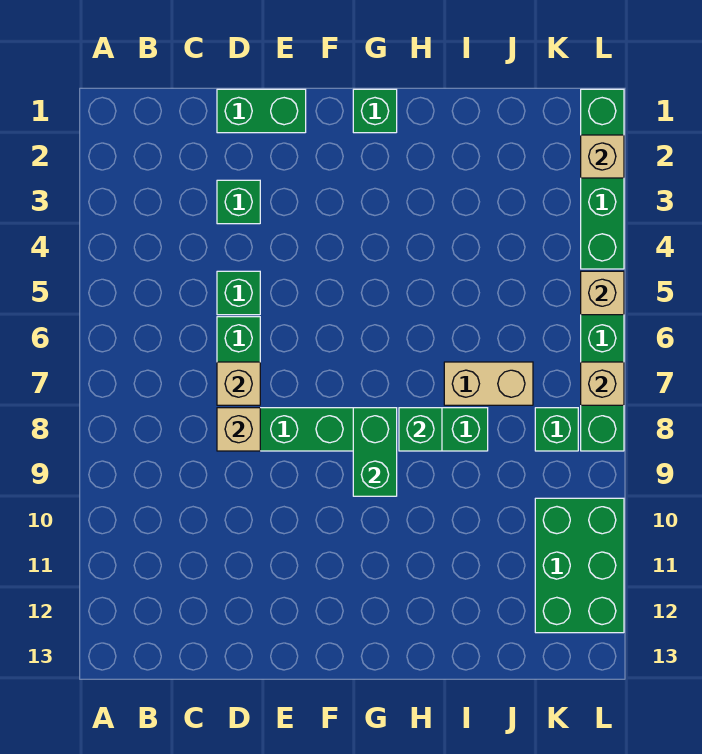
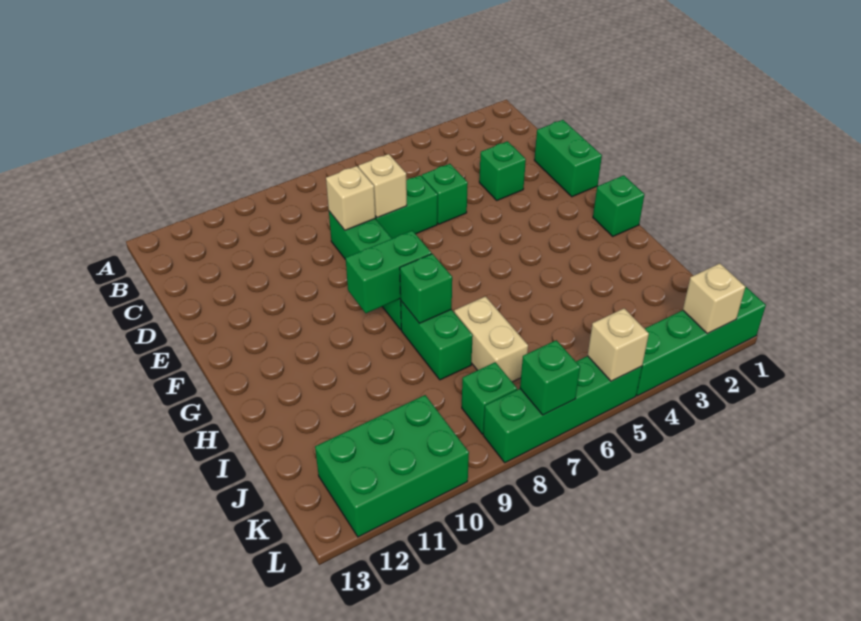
tan brick L7 level 2 -> green brick L7 level 2

